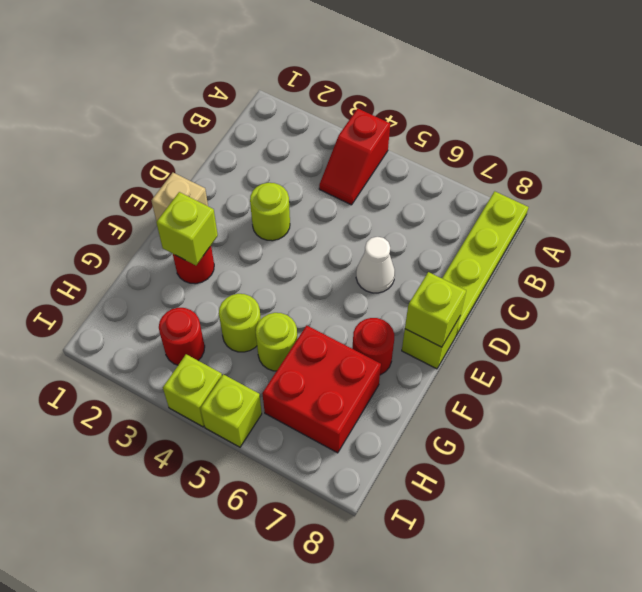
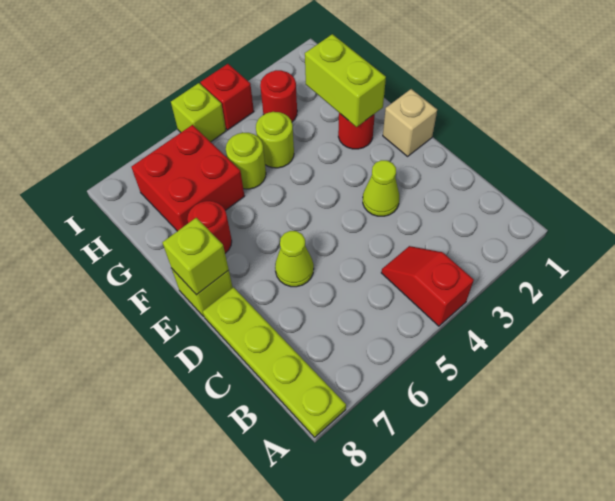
lime round brick D3 level 1 -> lime cone D3 level 1
white cone D6 level 1 -> lime cone D6 level 1
lime brick F2 level 2 -> lime brick F2:G2 level 2
lime brick I4 level 1 -> red brick I4 level 1

